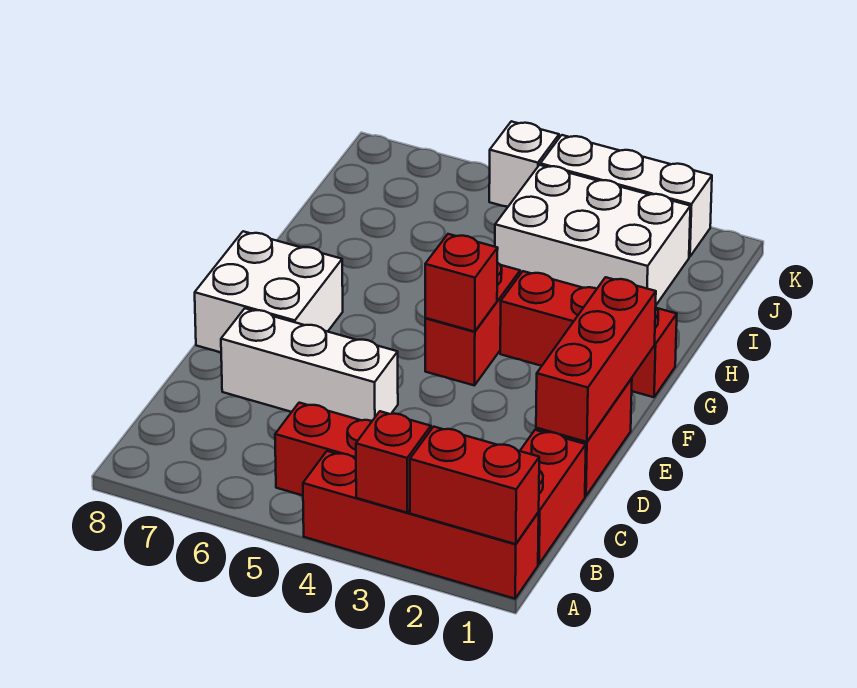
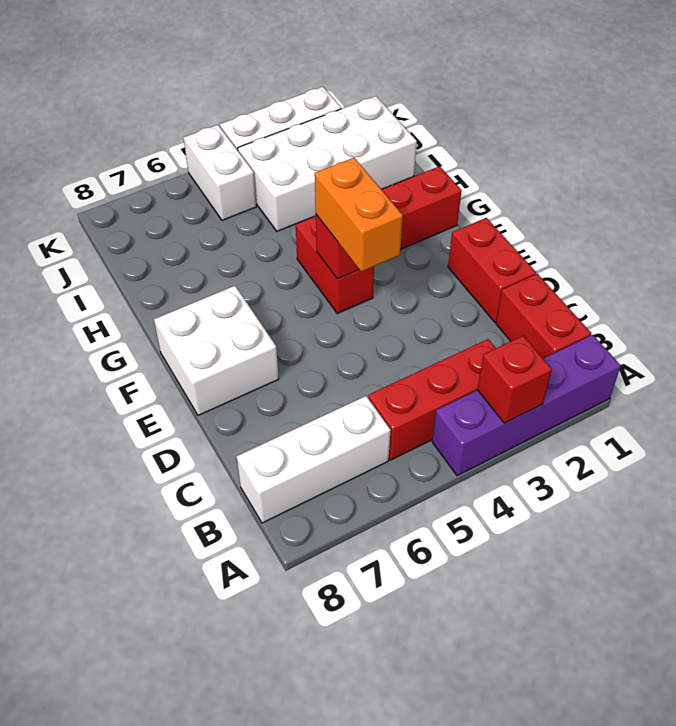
red brick A1:A4 level 1 -> purple brick A1:A4 level 1
red brick A1:A2 level 2 -> none
red brick D1:F1 level 2 -> none
white brick D5:D7 level 1 -> white brick B6:B8 level 1
none -> orange brick E4:F4 level 3
white brick I2:J4 level 1 -> white brick I1:J4 level 1
white brick K5 level 1 -> white brick J5:K5 level 1

